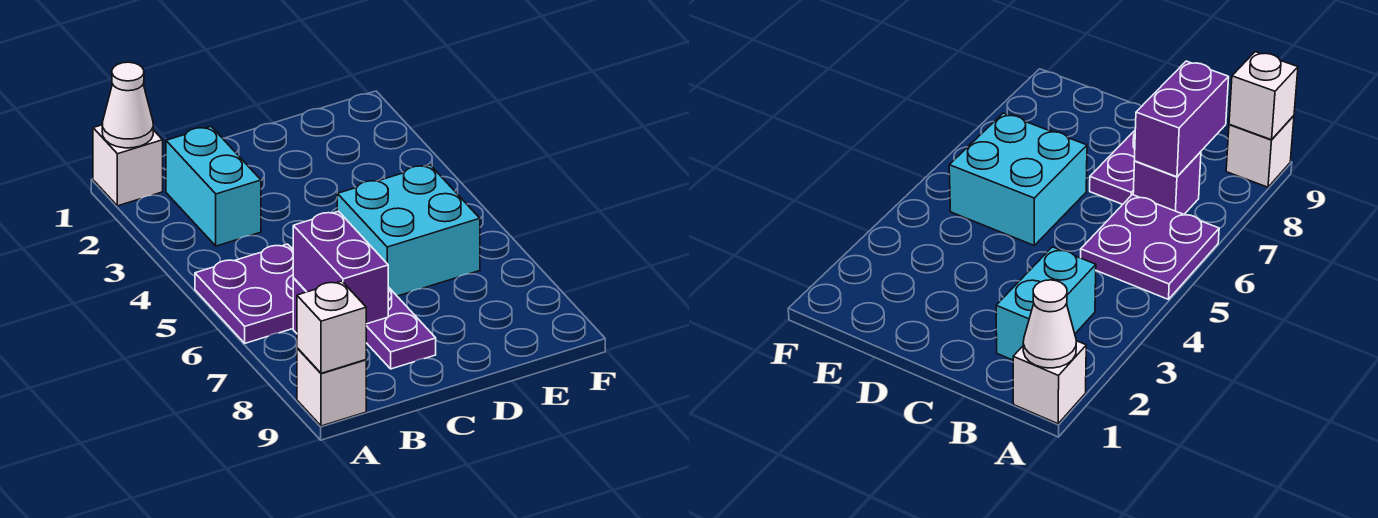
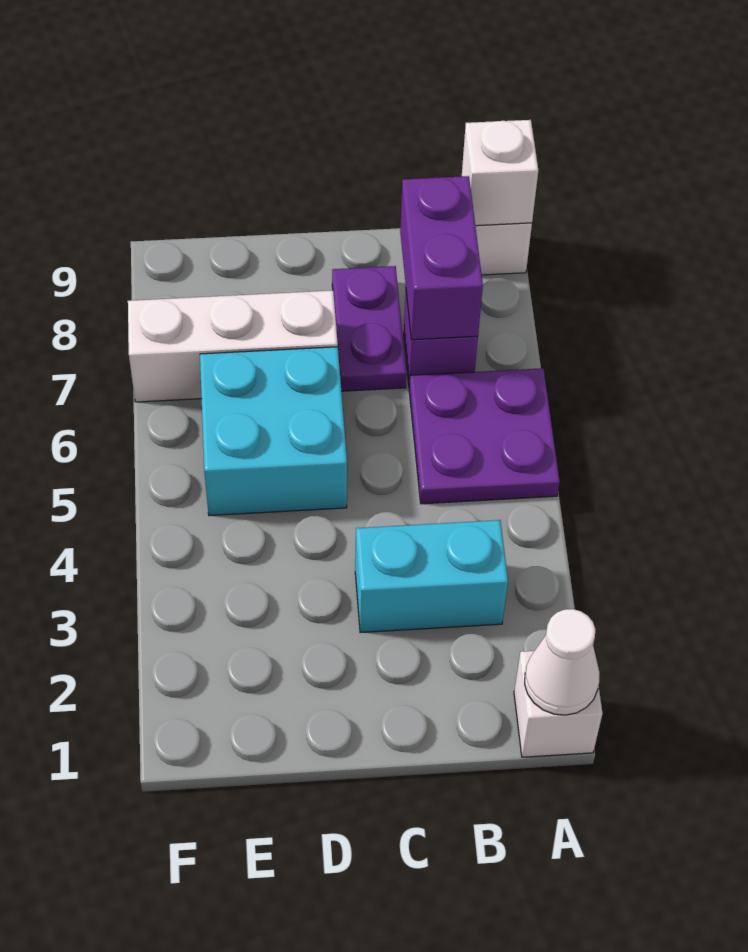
cyan brick B2:B3 level 1 -> cyan brick B3:C3 level 1
none -> white brick D7:F7 level 1

